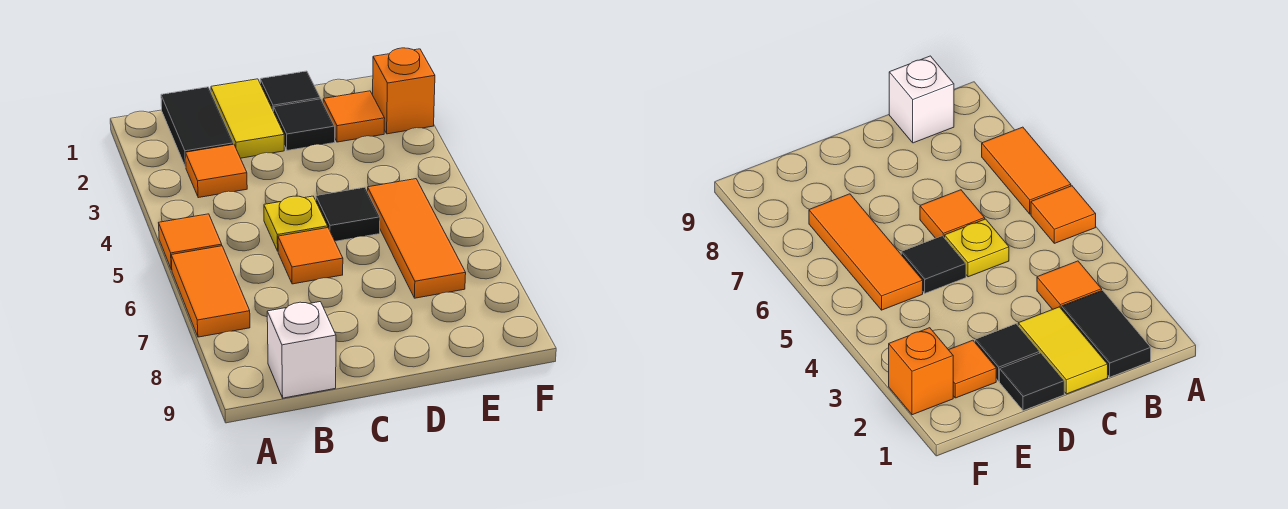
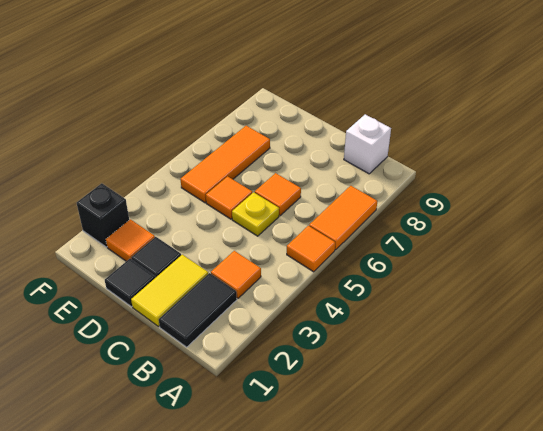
black tile D5 level 1 -> orange tile D5 level 1
orange brick F2 level 1 -> black brick F2 level 1

